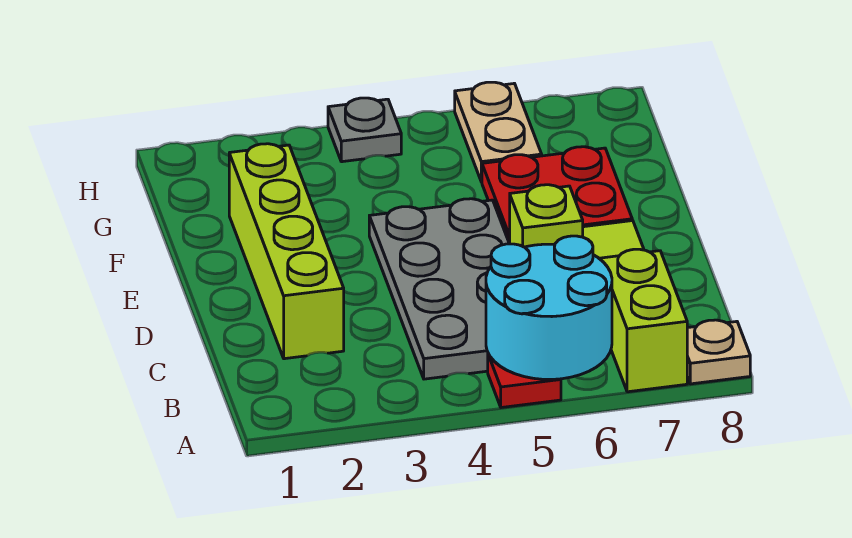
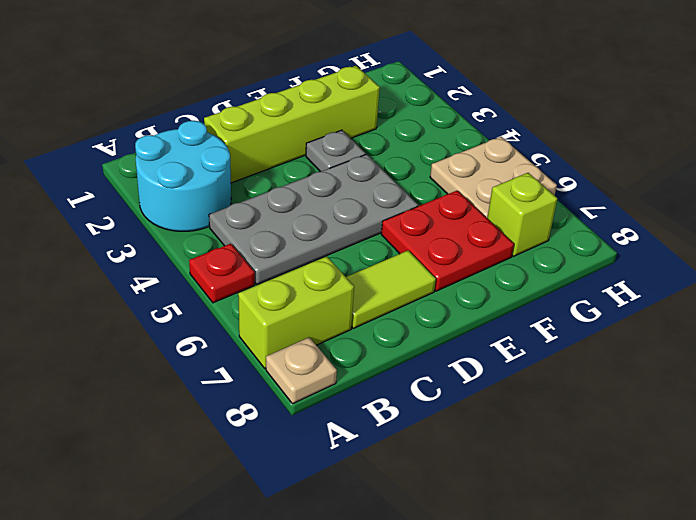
cyan round brick A5:B6 level 2 -> cyan round brick A2:B3 level 1
lime brick D6 level 1 -> lime brick G7 level 1
tan plate G6:H6 level 1 -> tan plate G5:H6 level 1
grey plate H4 level 1 -> grey plate E3 level 1

